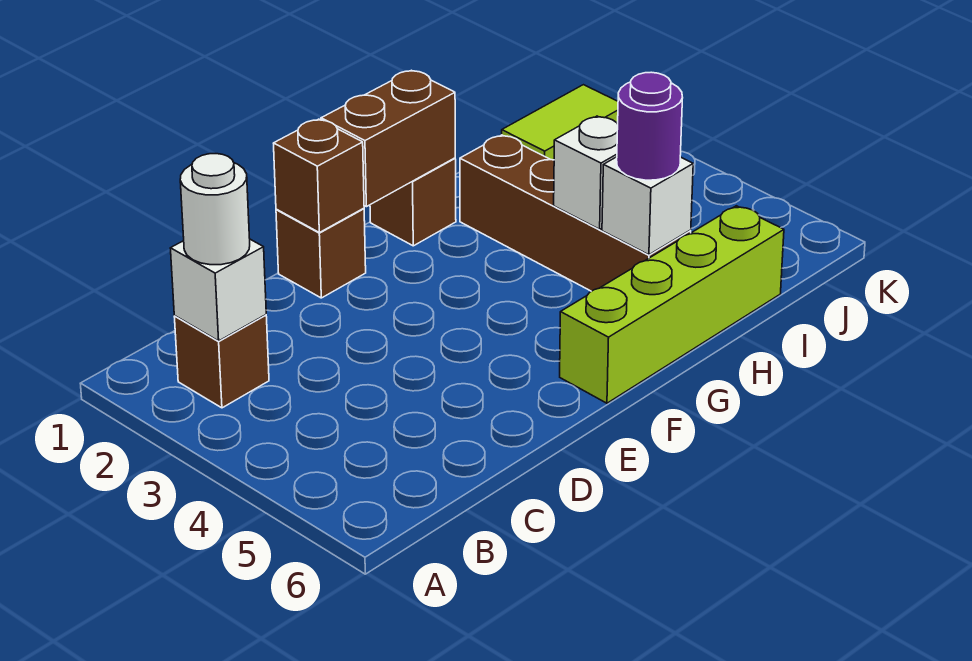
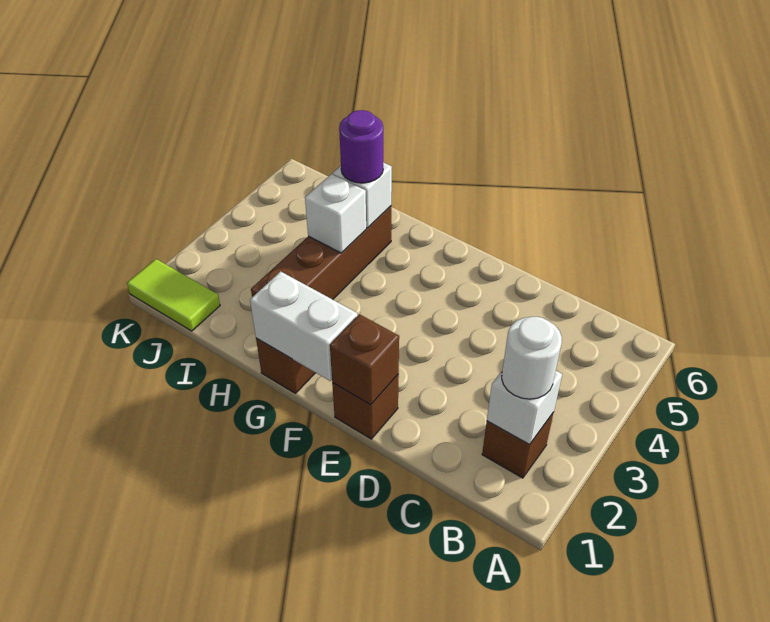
brown brick F1:G1 level 2 -> white brick F1:G1 level 2
lime brick F6:I6 level 1 -> none

